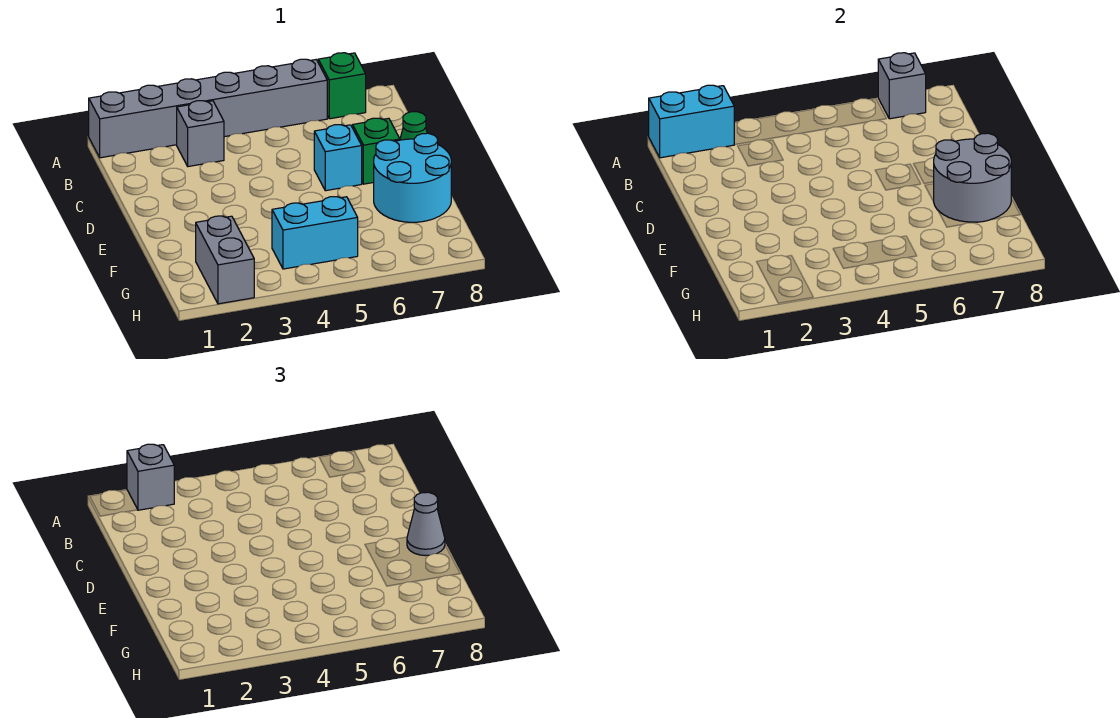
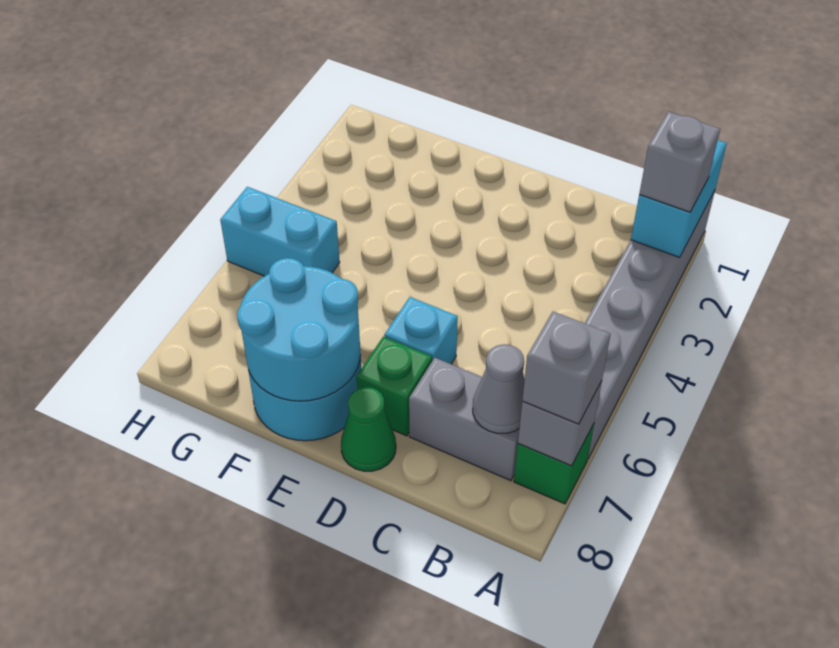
grey brick B3 level 1 -> grey brick A7 level 3
grey round brick E7:F8 level 2 -> cyan round brick E7:F8 level 2
grey cone E8 level 3 -> grey cone B7 level 2
grey brick G2:H2 level 1 -> grey brick B7:C7 level 1
cyan brick G4:G5 level 1 -> cyan brick G5:H5 level 1

